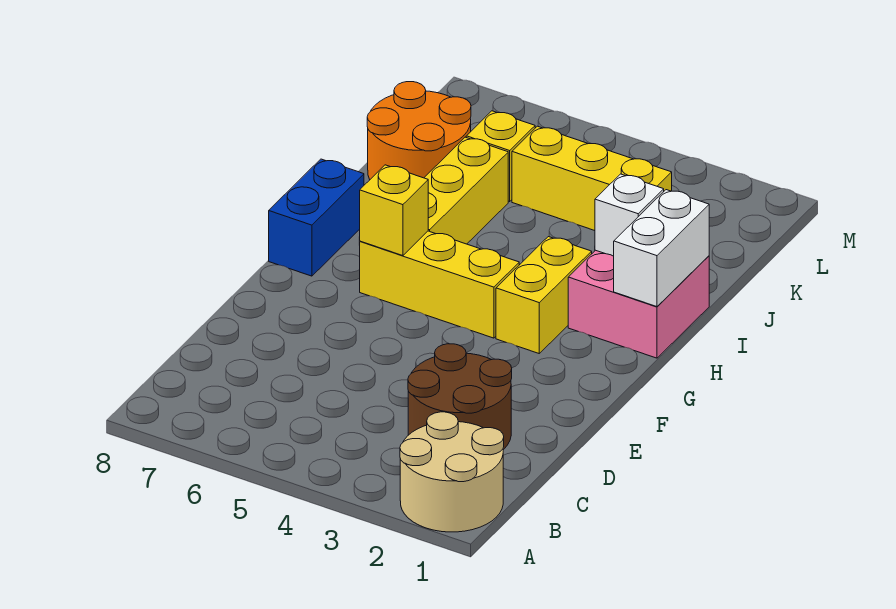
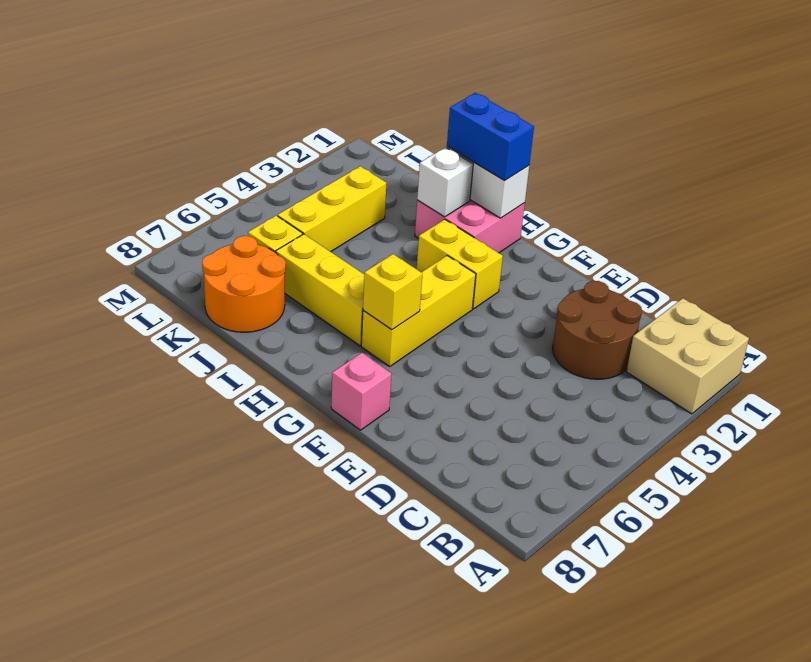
tan round brick A1:B2 level 1 -> tan brick A1:B2 level 1
none -> pink brick F8 level 1
blue brick G8:H8 level 1 -> blue brick H1:I1 level 3

